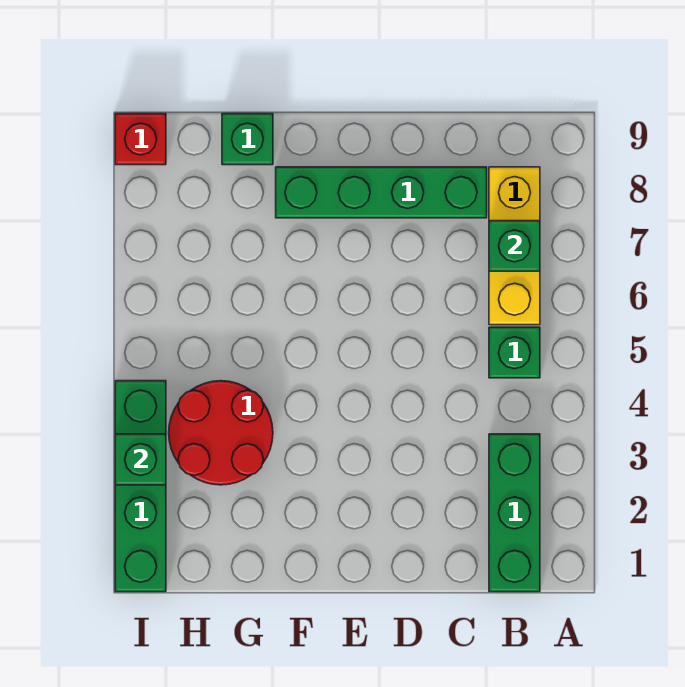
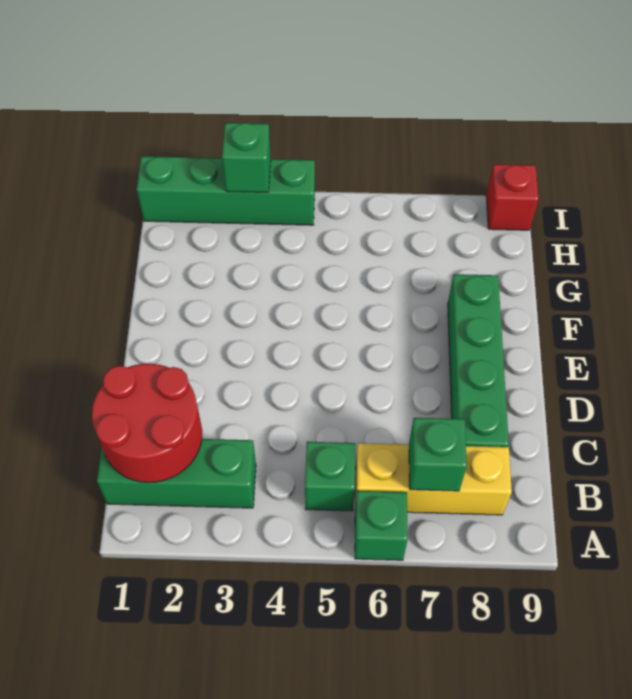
red round brick G3:H4 level 1 -> red round brick B1:C2 level 2
green brick G9 level 1 -> green brick A6 level 1

